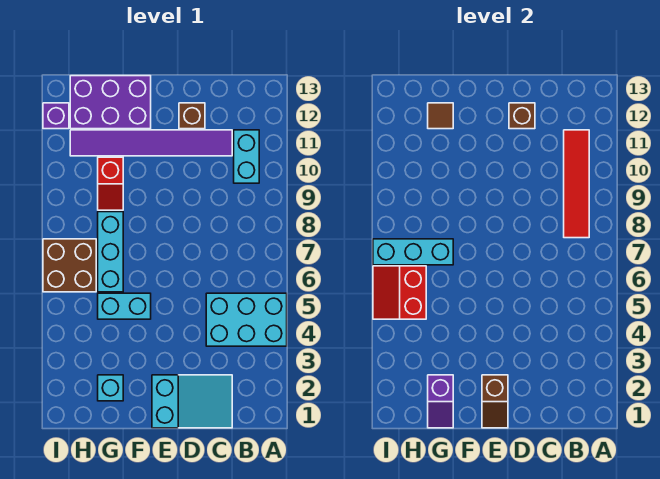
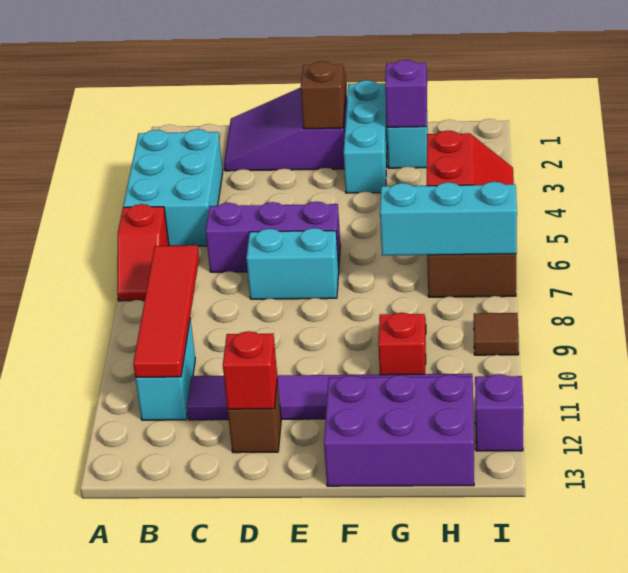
cyan brick A4:C5 level 1 -> cyan brick A3:B5 level 1
none -> red slope A6:A7 level 1 top 6
cyan slope C1:E2 level 1 top E -> purple slope C1:E2 level 1 top E
none -> purple brick C6:E6 level 1
brown brick D12 level 2 -> red brick D12 level 2
cyan brick F5:G5 level 1 -> cyan brick D7:E7 level 1
cyan brick G6:G8 level 1 -> cyan brick F1:F3 level 1
brown tile G12 level 2 -> brown tile I9 level 1

